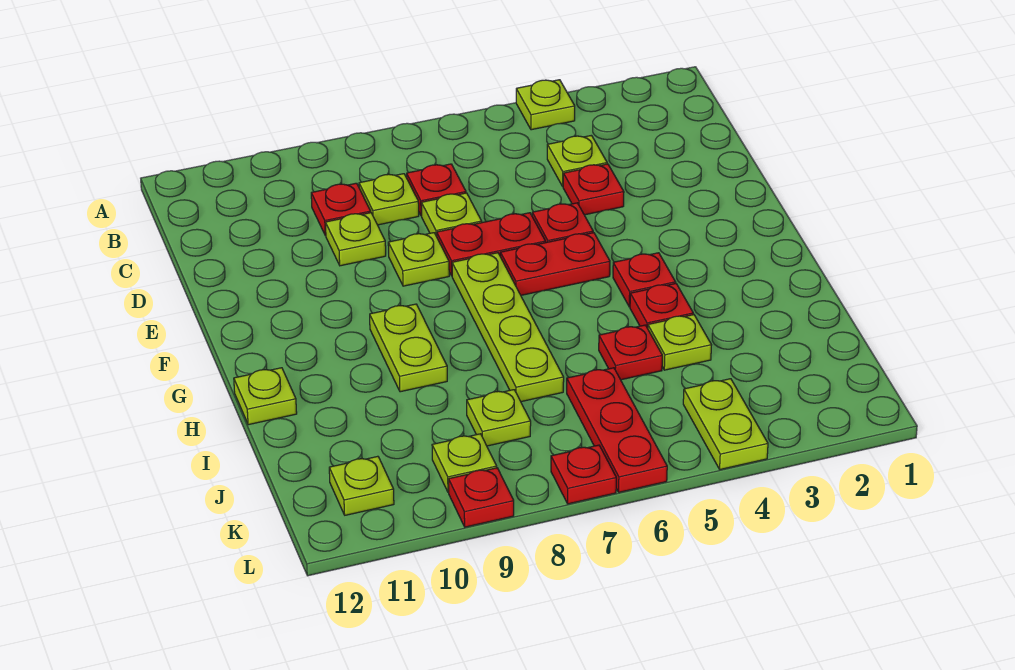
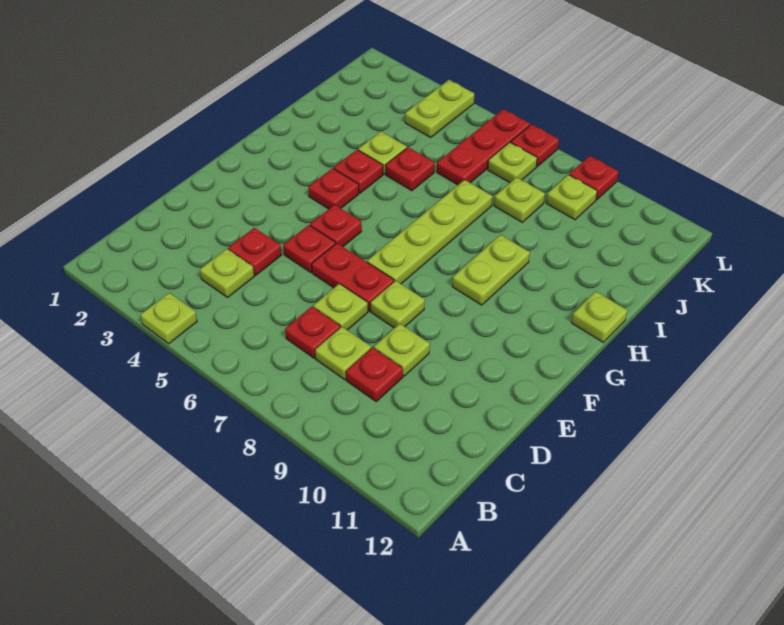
red plate F5:F6 level 1 -> red plate F5 level 1
lime plate K11 level 1 -> lime plate K7 level 1

